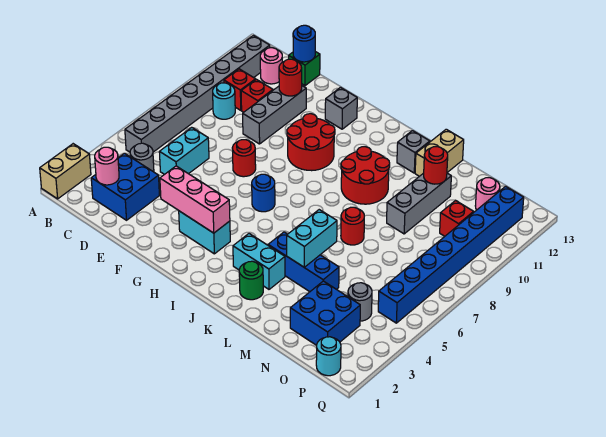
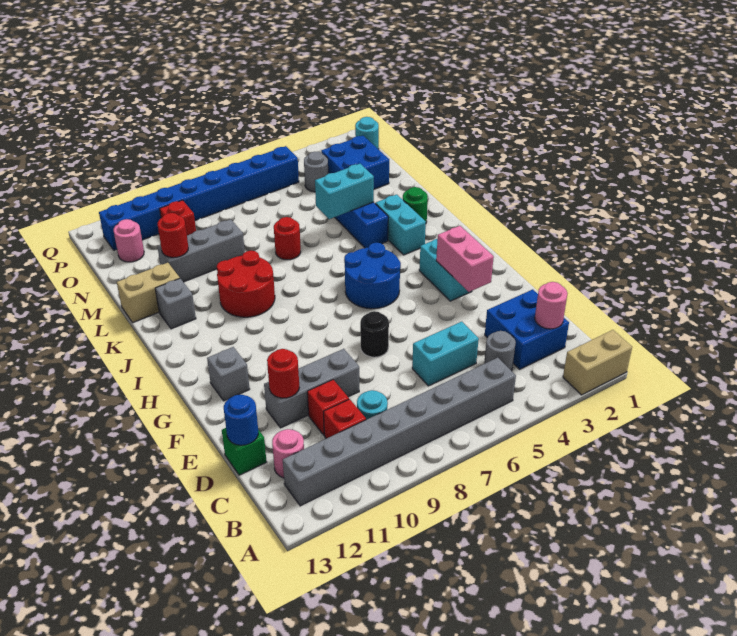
pink brick F3:H3 level 2 -> pink brick F3:G3 level 2
red round brick F7 level 1 -> black round brick F7 level 1
red round brick G9:H10 level 1 -> none
blue round brick H6 level 1 -> blue round brick H5:I6 level 1

